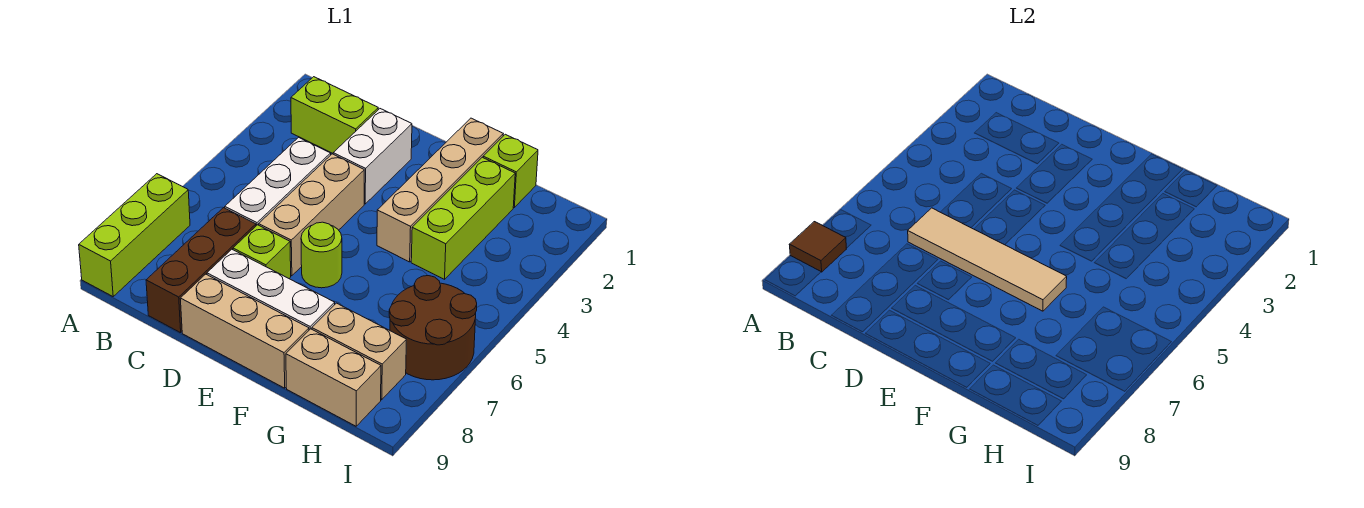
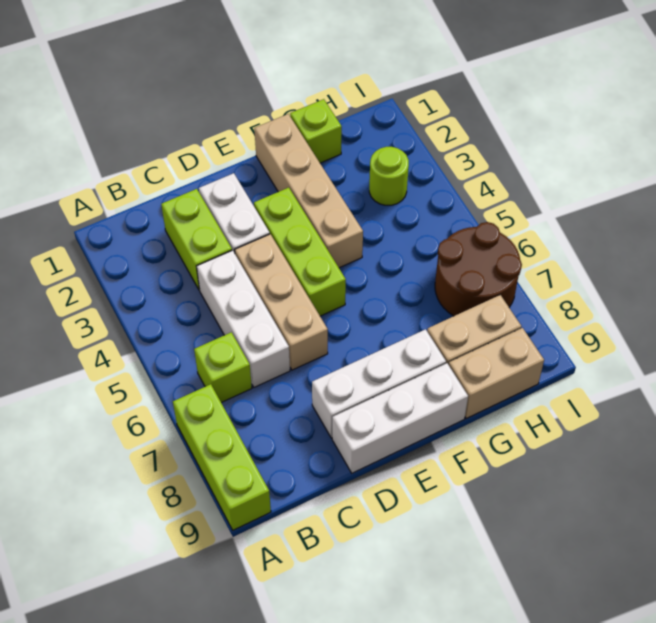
brown tile A8 level 2 -> none
lime brick B2:C2 level 1 -> lime brick C2:C3 level 1
tan tile C6:F6 level 2 -> none
brown brick C7:C9 level 1 -> none
lime brick D7 level 1 -> lime brick B6 level 1
tan brick D9:F9 level 1 -> white brick D9:F9 level 1
lime round brick E6 level 1 -> lime round brick H3 level 1
lime brick G2:G4 level 1 -> lime brick E3:E5 level 1

